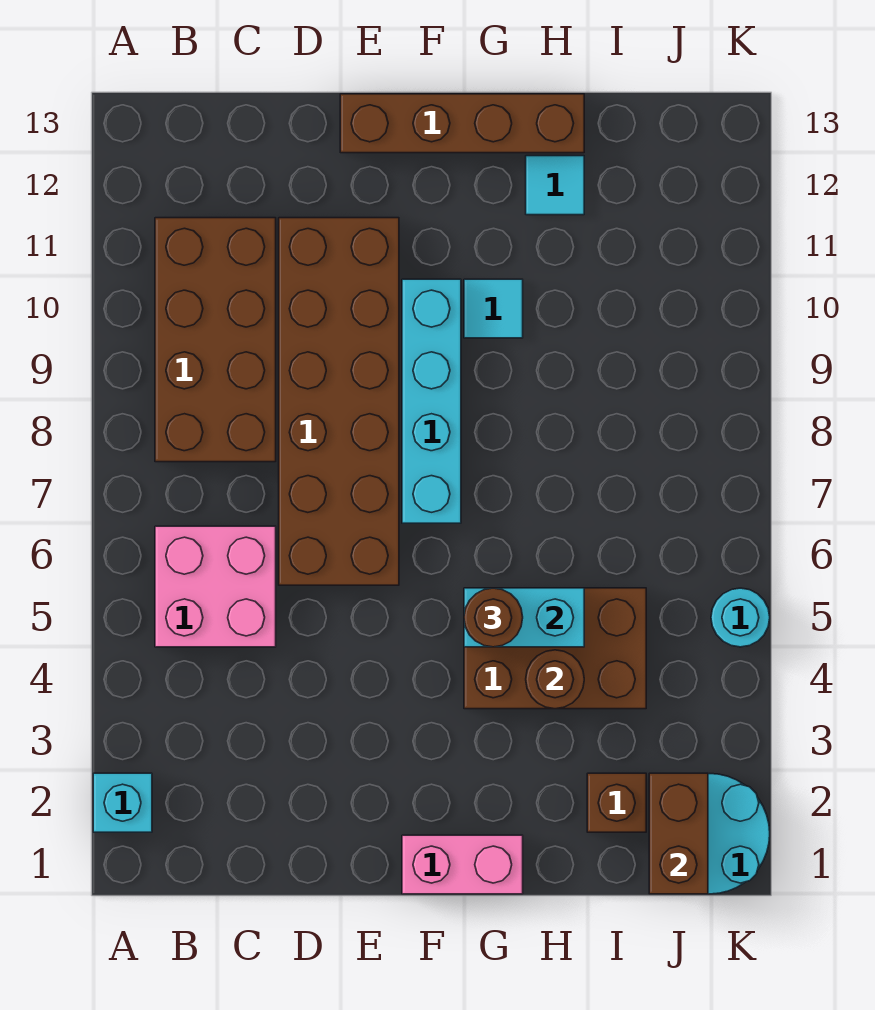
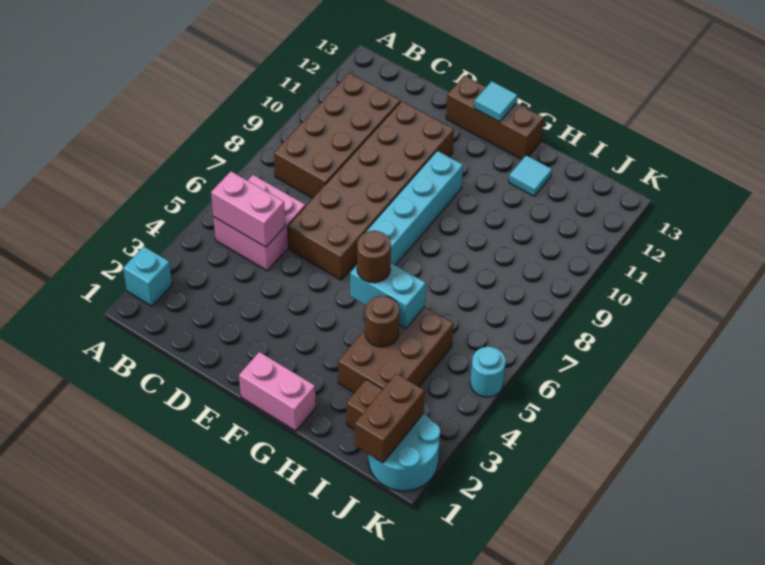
none -> pink brick B5:C5 level 2
brown brick E13:H13 level 1 -> brown brick E13:G13 level 1
brown brick G4:I5 level 1 -> brown brick H3:I5 level 1
cyan tile G10 level 1 -> cyan tile F13 level 2

